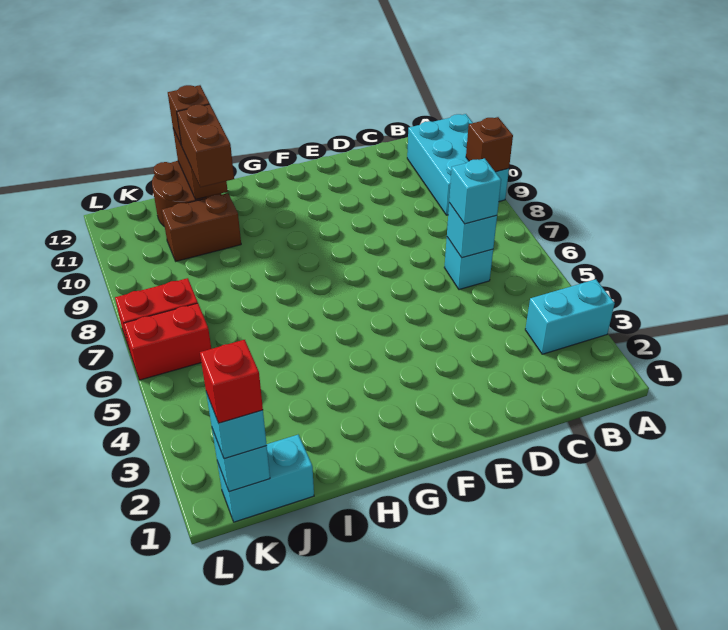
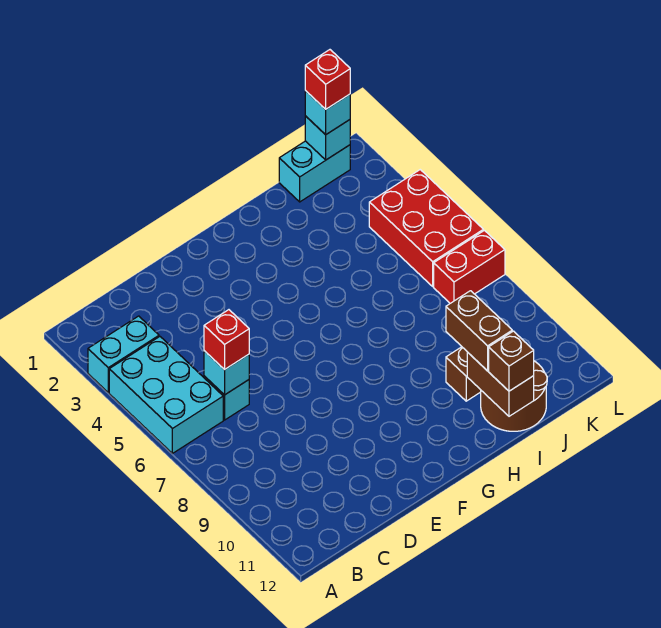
cyan brick A9:B11 level 1 -> cyan brick A4:B6 level 1
brown brick A9 level 2 -> none
cyan brick C6 level 3 -> red brick C6 level 3
red brick K6:L6 level 1 -> red brick K4:L6 level 1

